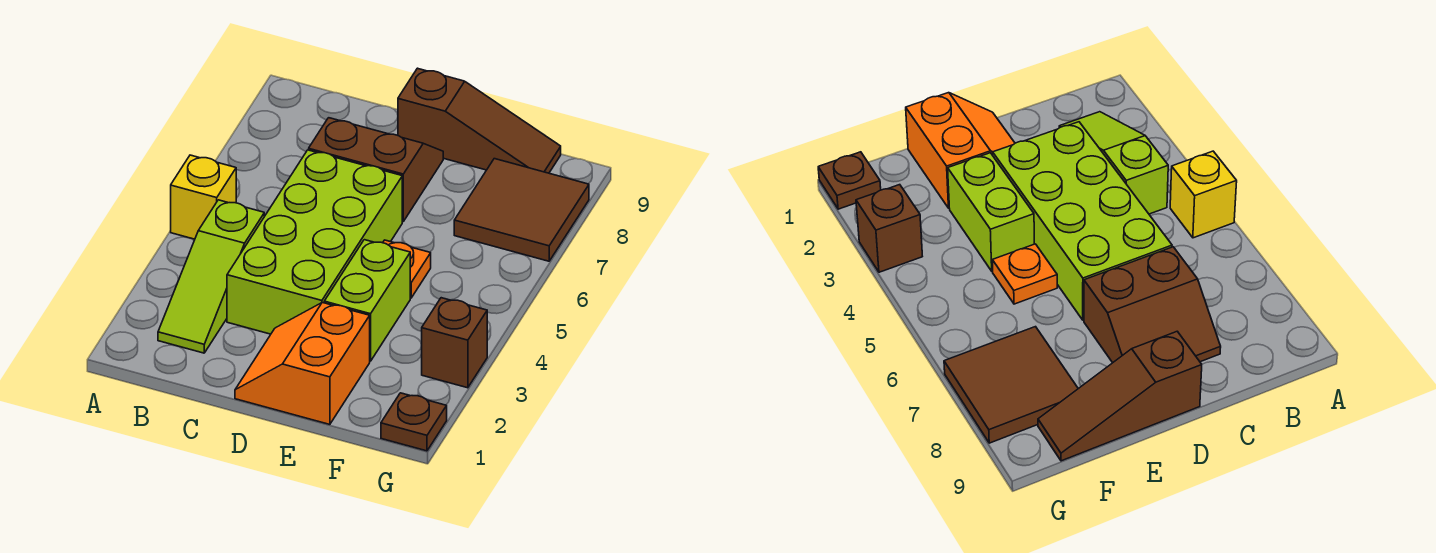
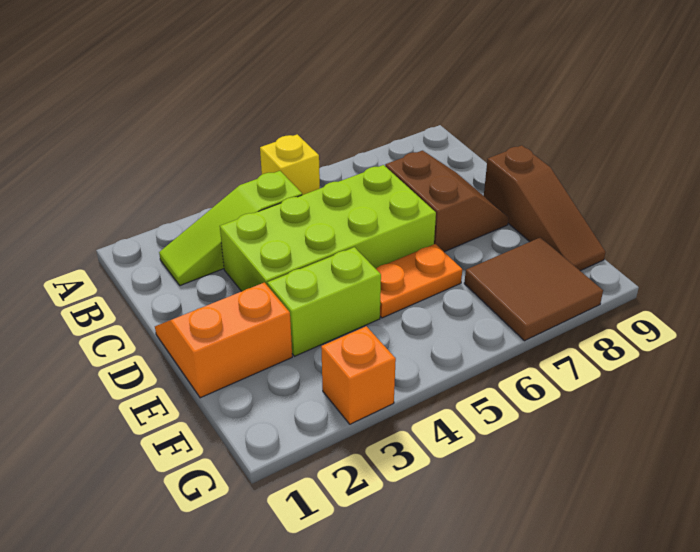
orange plate E5 level 1 -> orange plate E5:E6 level 1
brown plate G1 level 1 -> none
brown brick G3 level 1 -> orange brick G3 level 1

